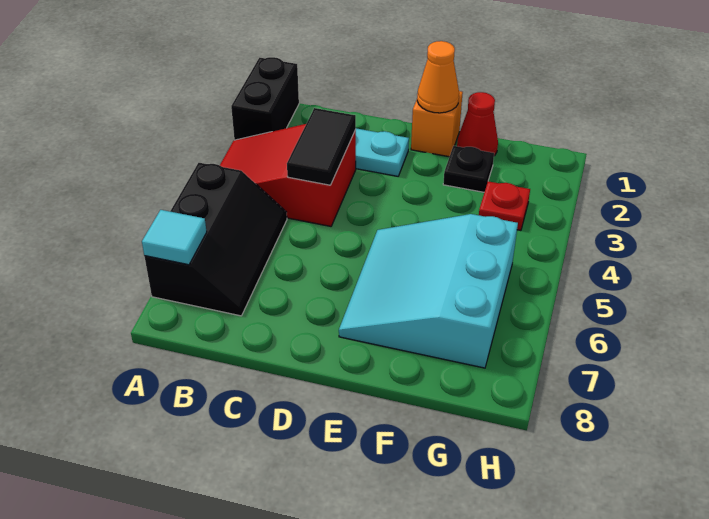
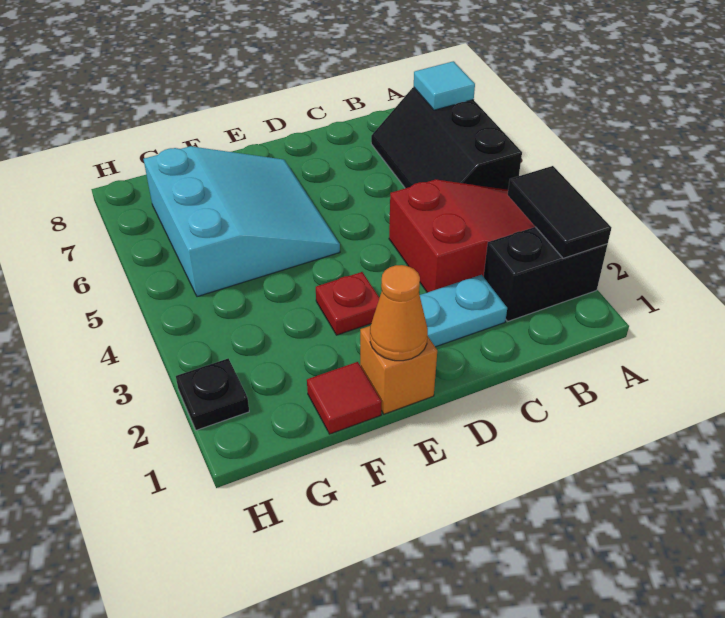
black brick A1:A2 level 1 -> black brick A2:B2 level 1
black tile C3:C4 level 2 -> black tile A2:A3 level 2
red cone F1 level 1 -> red tile F1 level 1
black plate F2 level 1 -> black plate H2 level 1
red plate G3 level 1 -> red plate E3 level 1

